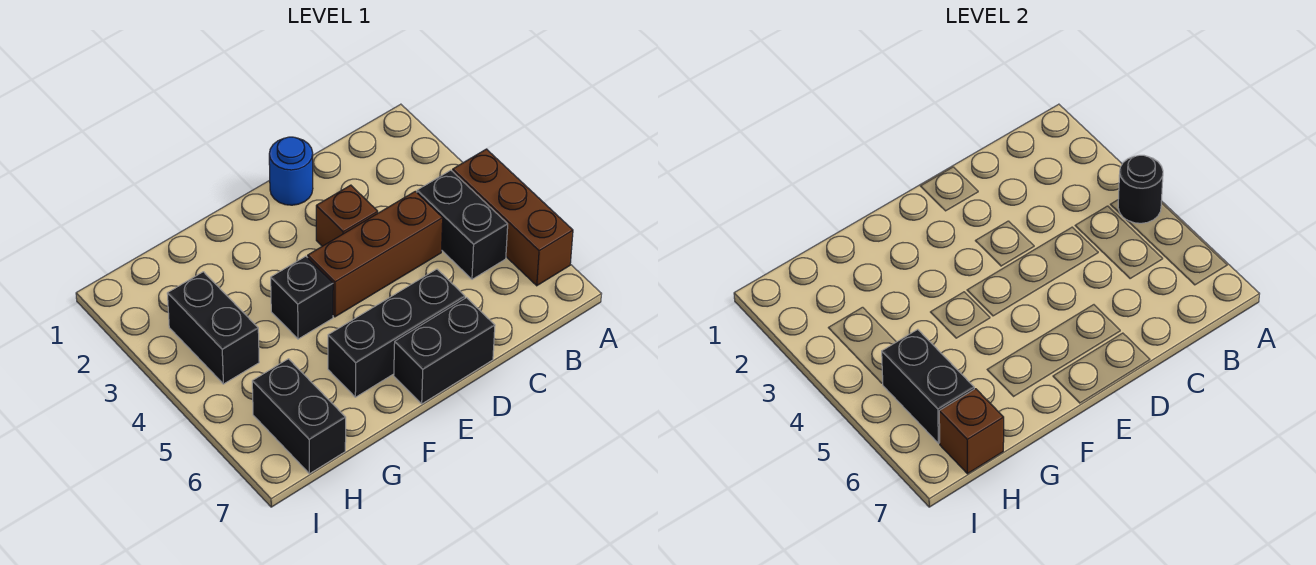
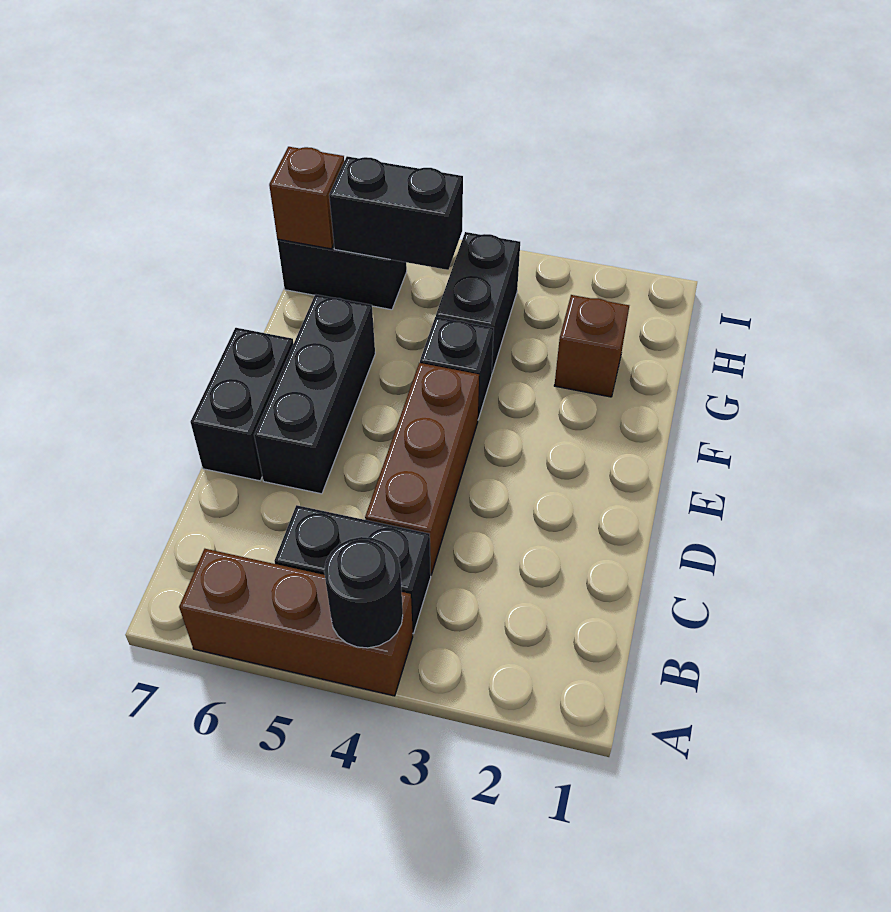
blue round brick D1 level 1 -> none
brown brick D3 level 1 -> brown brick G2 level 1
black brick H3:H4 level 1 -> black brick G4:H4 level 1

